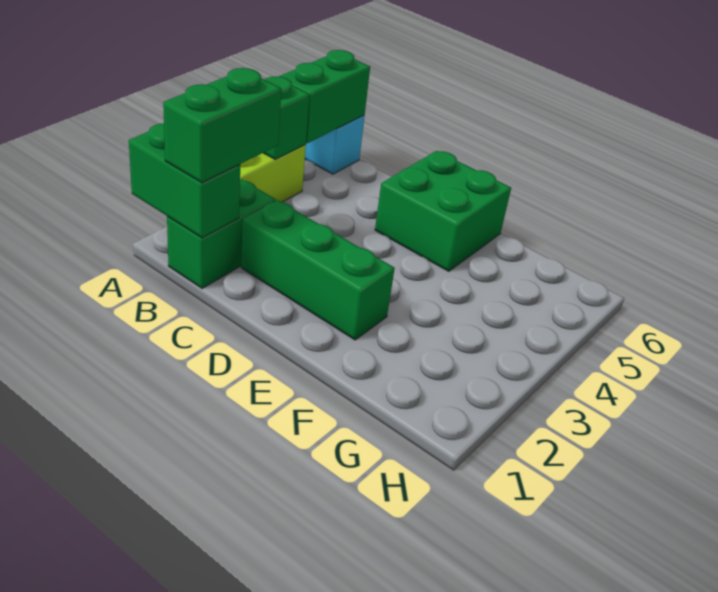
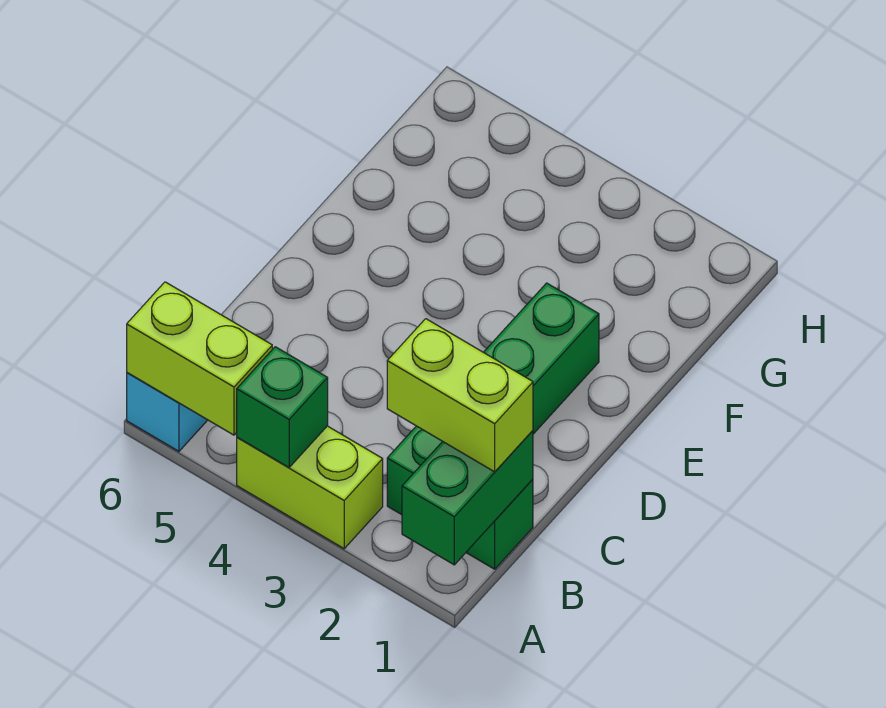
green brick A5:A6 level 2 -> lime brick A5:A6 level 2
green brick B1:B2 level 3 -> lime brick B1:B2 level 3
green brick D5:E6 level 1 -> none

